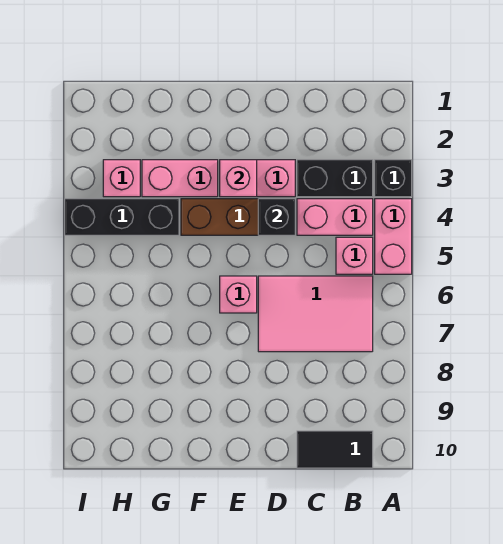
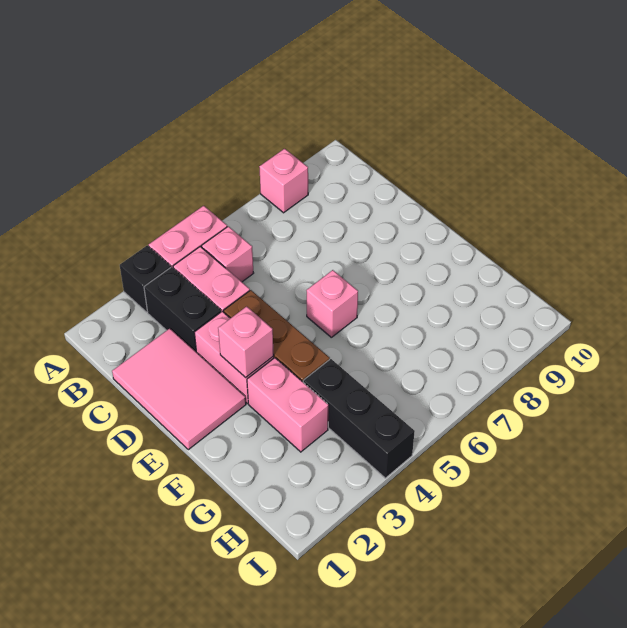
pink tile B6:D7 level 1 -> pink tile C1:E2 level 1
black tile B10:C10 level 1 -> none
black brick D4 level 2 -> none
pink brick H3 level 1 -> pink brick A8 level 1

